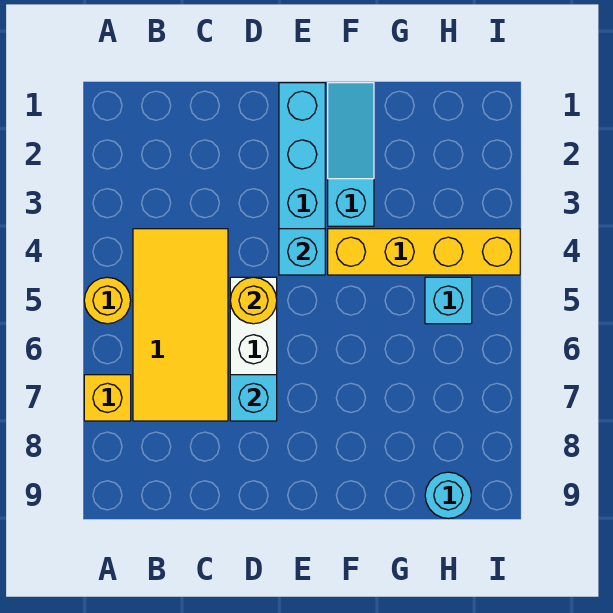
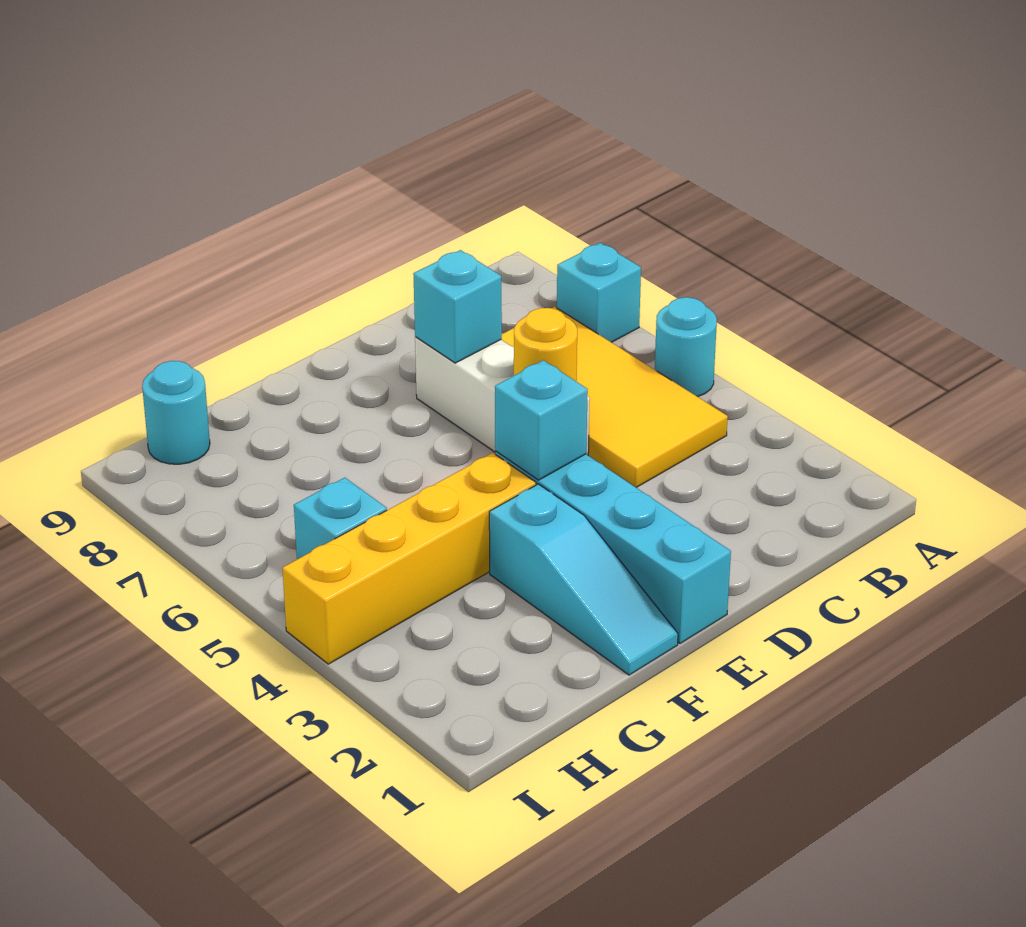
yellow round brick A5 level 1 -> cyan round brick A5 level 1
yellow brick A7 level 1 -> cyan brick A7 level 1

